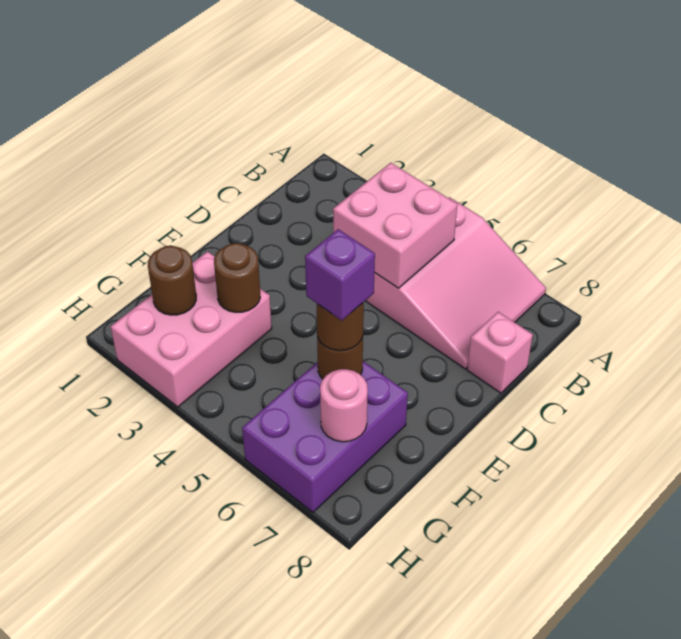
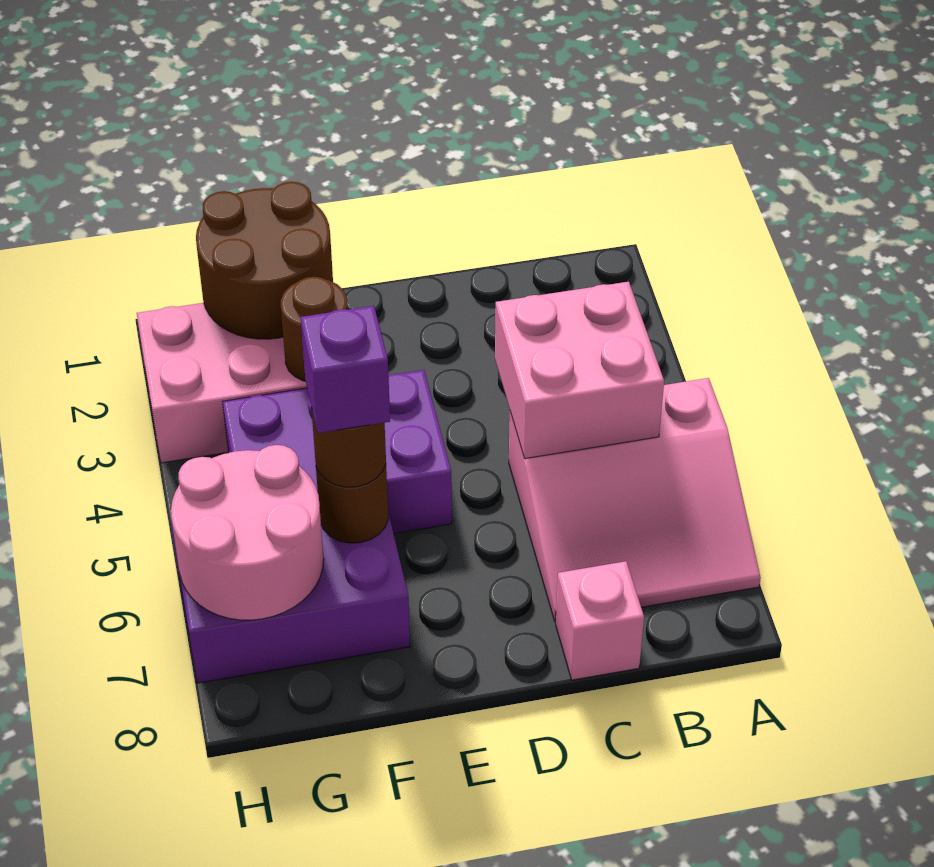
none -> purple brick E4:G5 level 1
brown round brick G2 level 2 -> brown round brick F1:G2 level 2
pink round brick G7 level 2 -> pink round brick G6:H7 level 2

